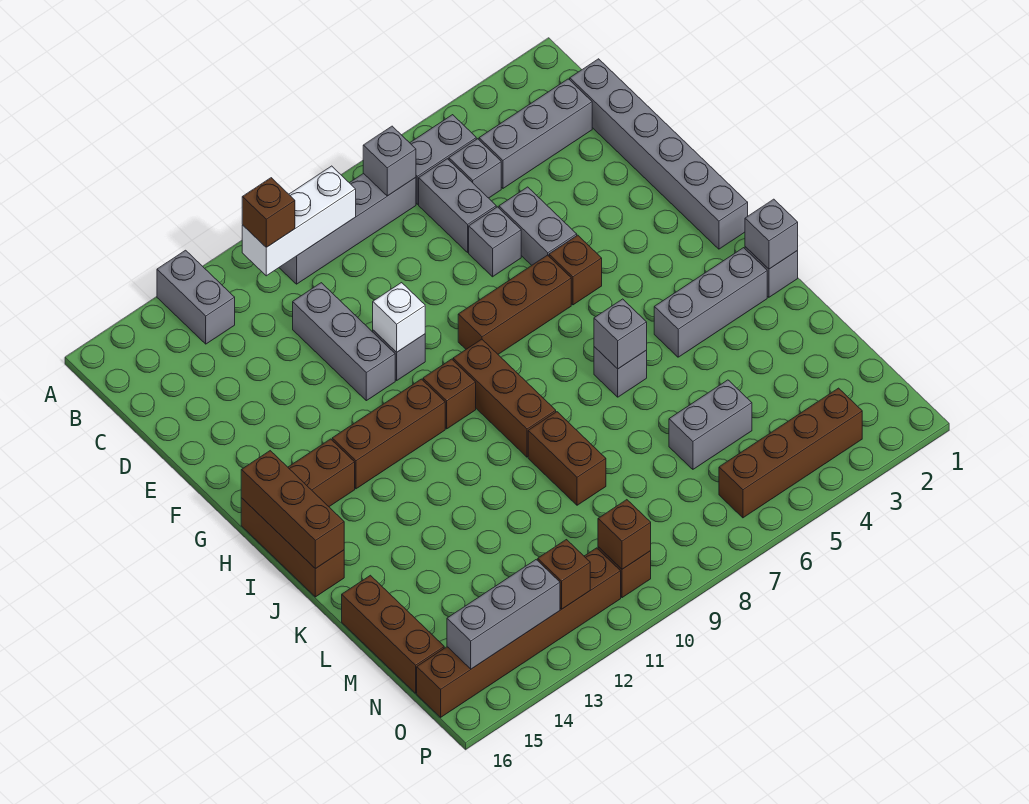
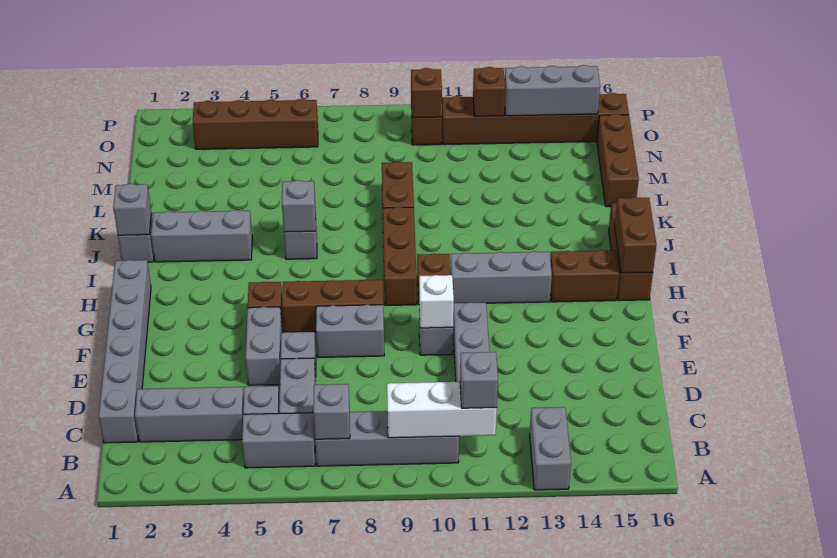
brown brick B11 level 3 -> grey brick B11 level 3
brown brick H11:H13 level 1 -> grey brick H11:H13 level 1
brown brick H16:J16 level 2 -> brown brick H16:I16 level 2
grey brick M5:M6 level 1 -> grey brick F7:F8 level 1

